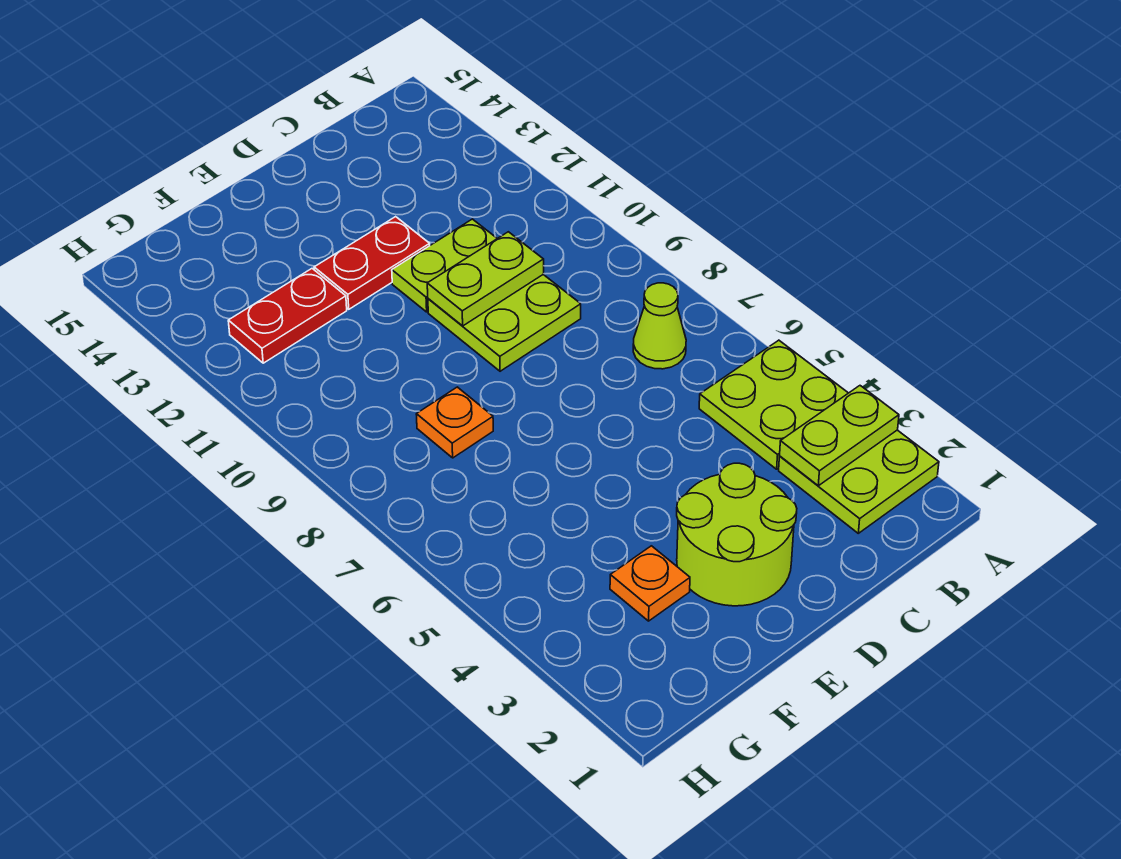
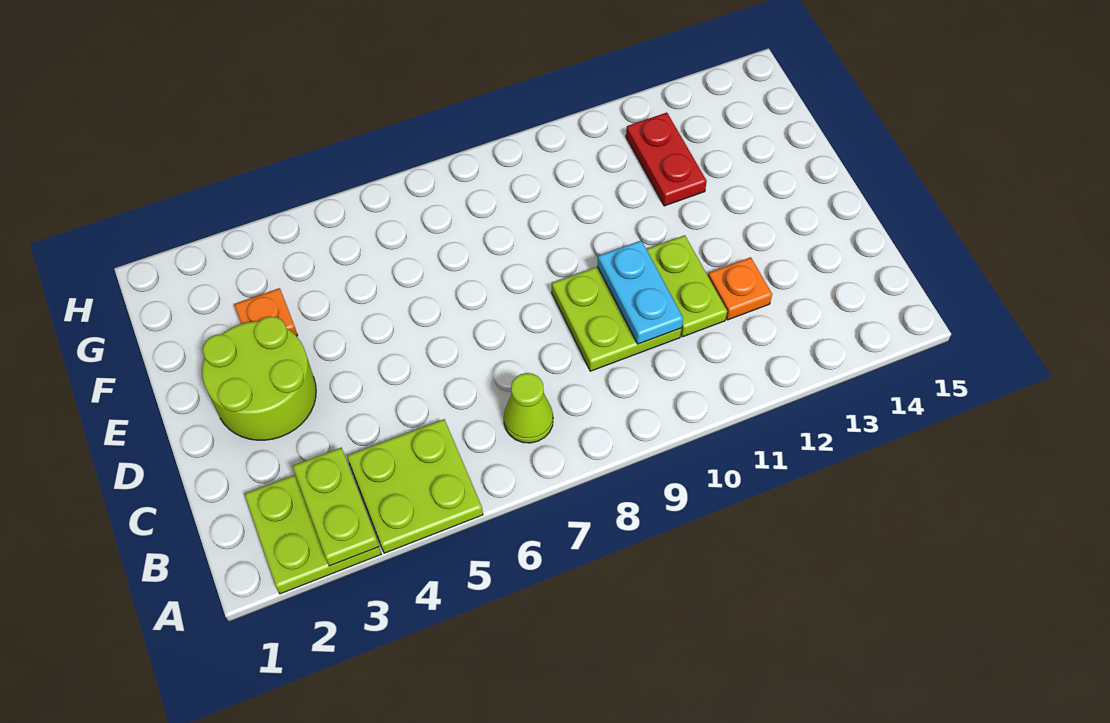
lime plate C10:D10 level 2 -> cyan plate C10:D10 level 2
red plate D12:E12 level 1 -> none
orange plate F8 level 1 -> orange plate C12 level 1

